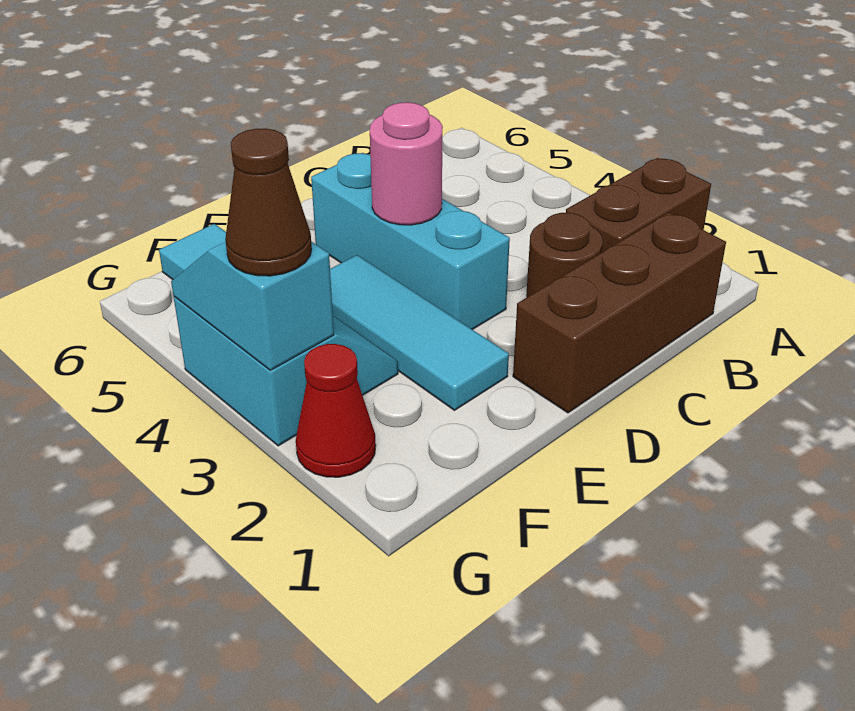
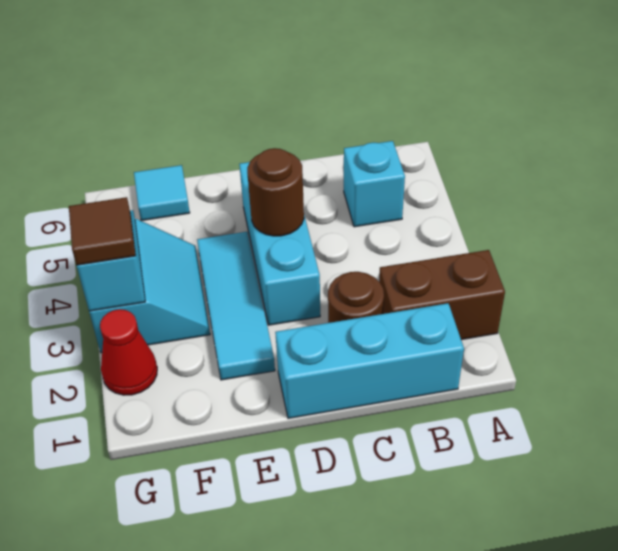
brown brick B1:D1 level 1 -> cyan brick B1:D1 level 1
none -> cyan brick B5 level 1
pink round brick D4 level 2 -> brown round brick D4 level 2
brown cone G3 level 3 -> brown tile G3 level 3

